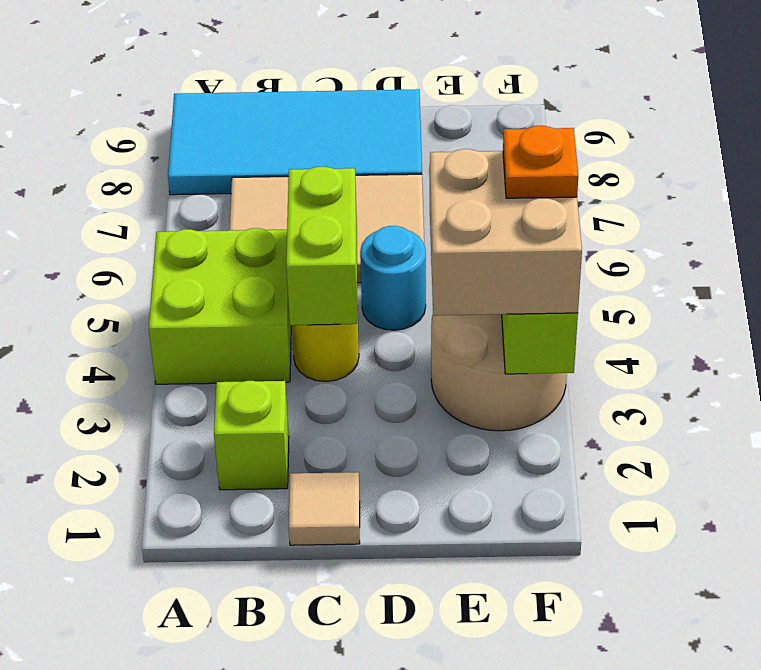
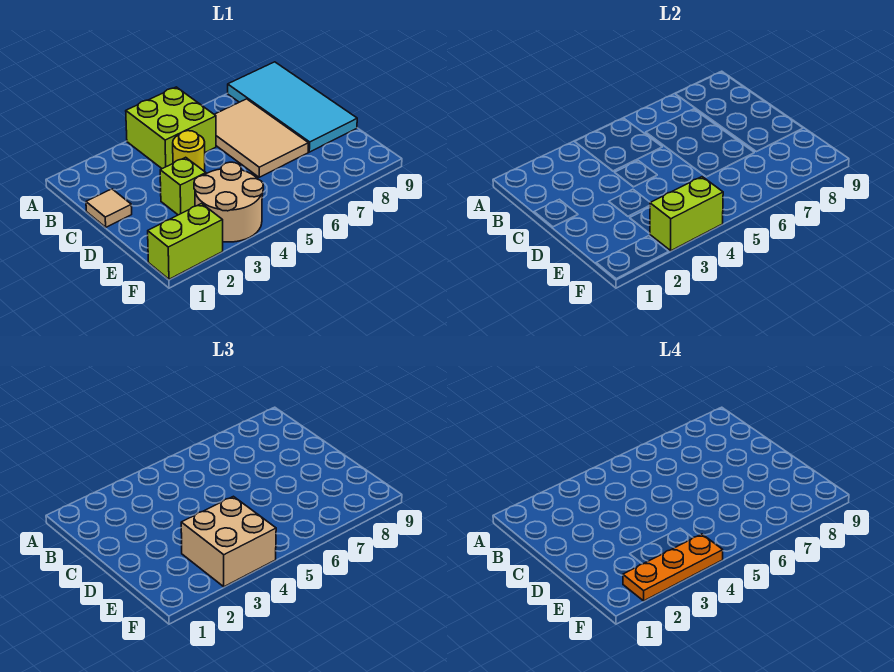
lime brick B2 level 1 -> lime brick D3 level 1
lime brick C4:C5 level 2 -> lime brick F1:F2 level 1
cyan round brick D5 level 1 -> none
orange plate F4 level 4 -> orange plate F2:F4 level 4

